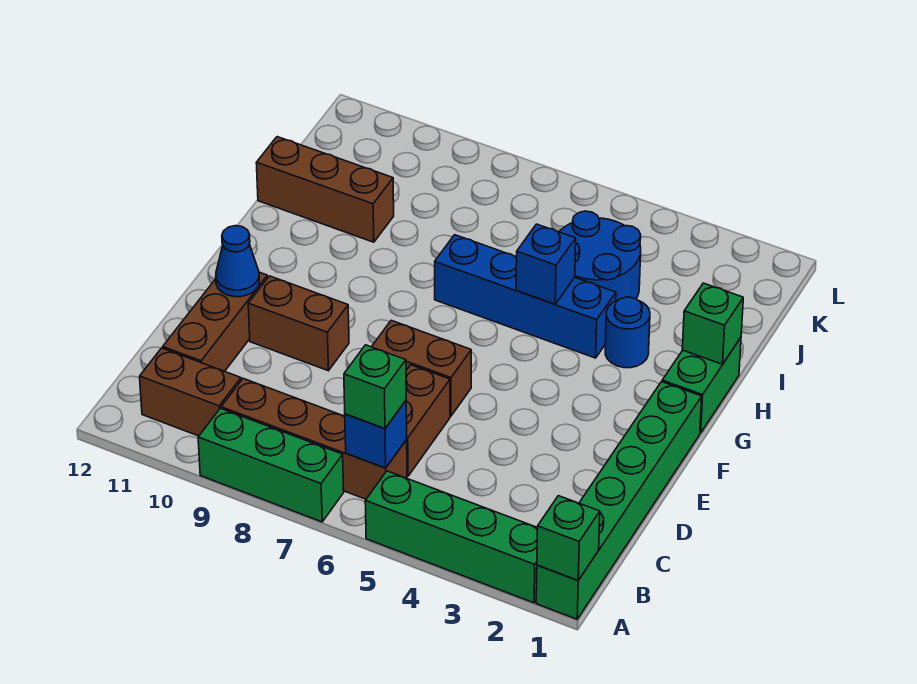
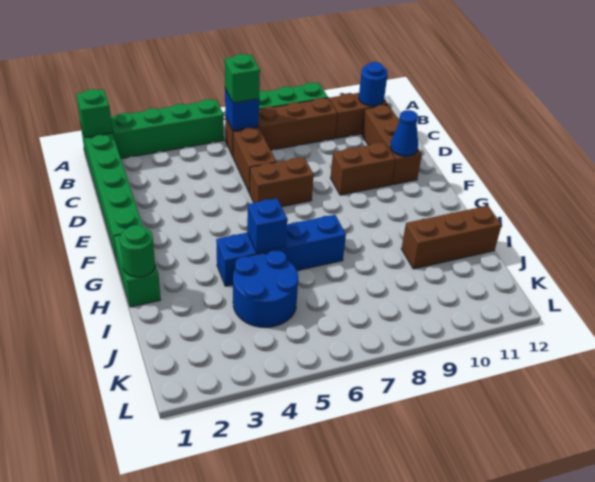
green brick H1 level 2 -> green round brick H1 level 2
blue round brick H3 level 1 -> blue round brick B11 level 2

